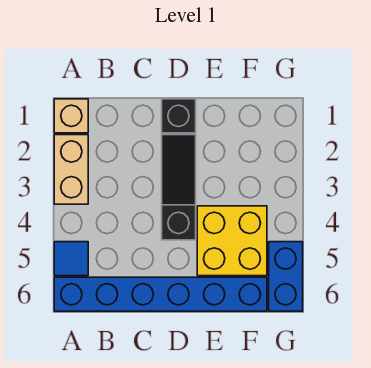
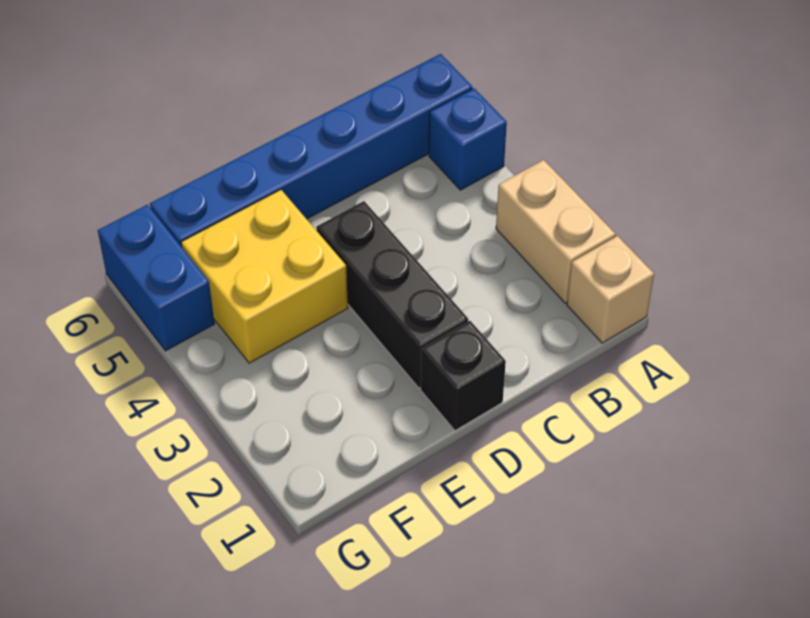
blue tile A5 level 1 -> blue brick A5 level 1
black slope D2:D4 level 1 top 4 -> black brick D2:D4 level 1

